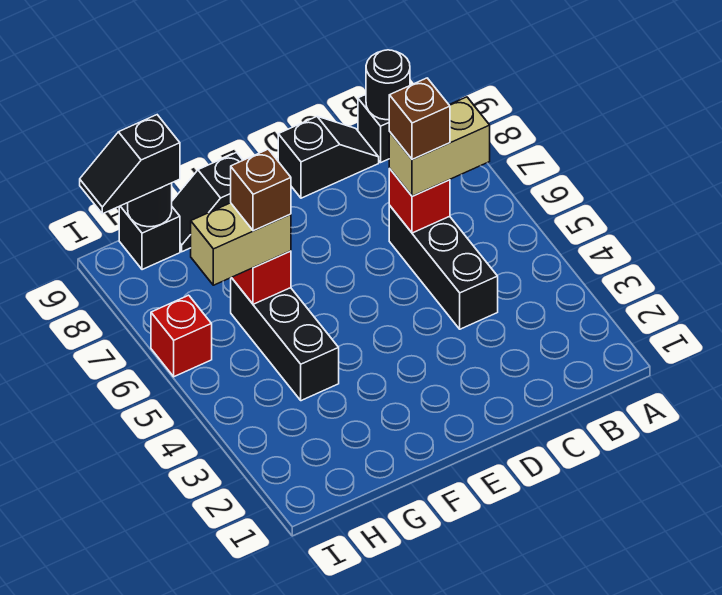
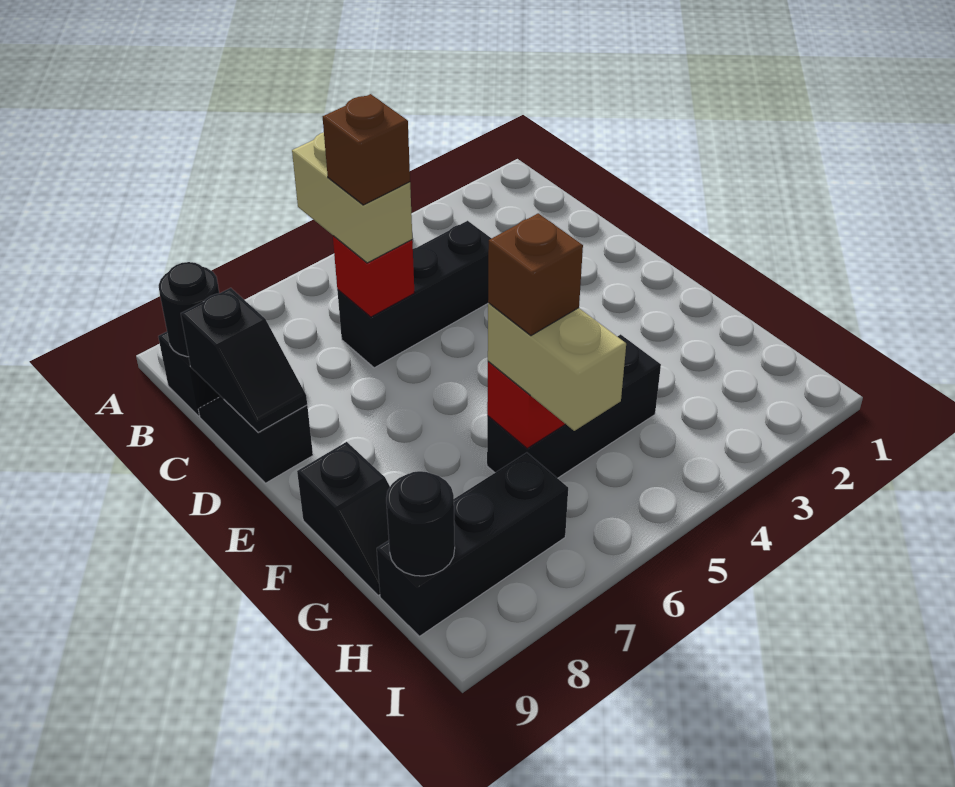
black brick H9 level 1 -> black brick H7:H9 level 1
black slope H9:I9 level 3 top H -> black slope C9:D9 level 2 top C
red brick I6 level 1 -> none

